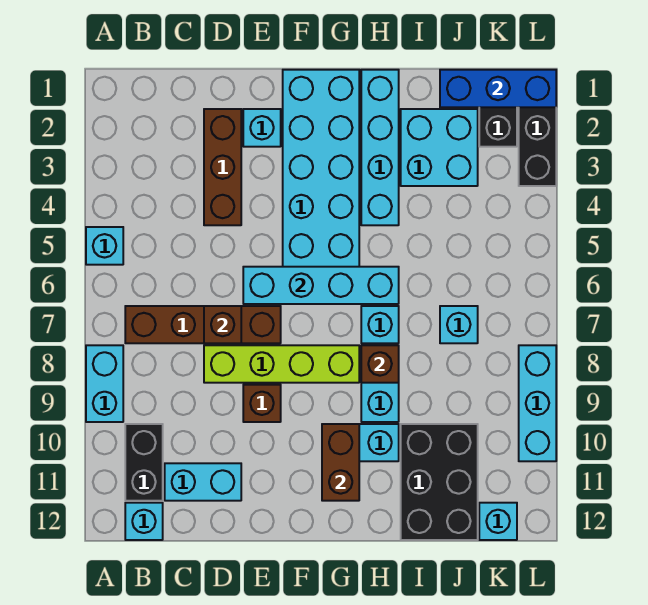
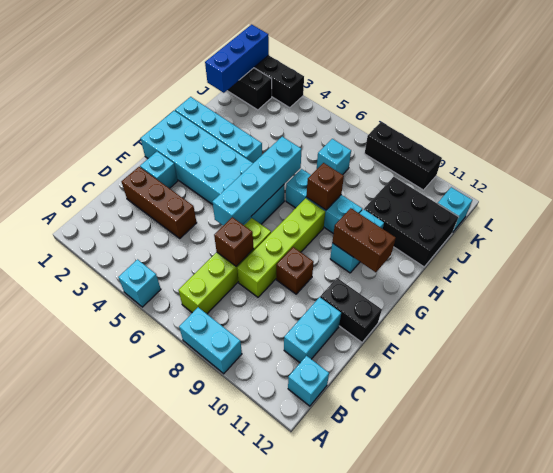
brown brick B7:E7 level 1 -> lime brick B7:E7 level 1
black brick B10:B11 level 1 -> black brick E11:E12 level 1
cyan brick I2:J3 level 1 -> none
cyan brick L8:L10 level 1 -> black brick L8:L10 level 1

